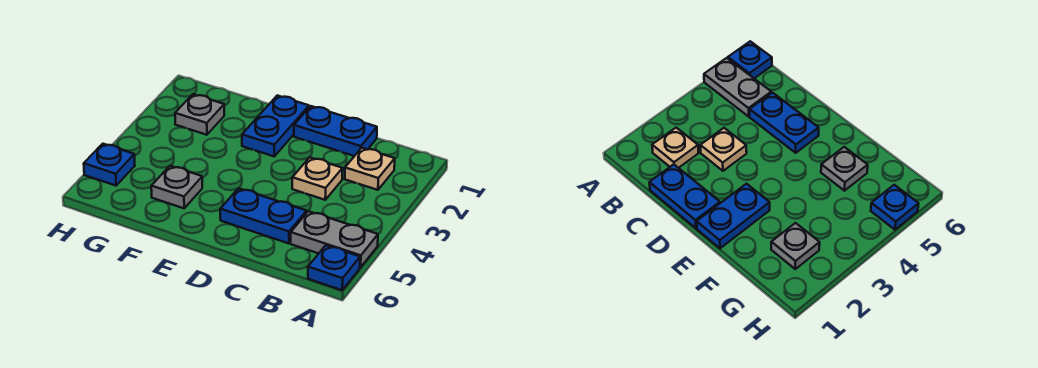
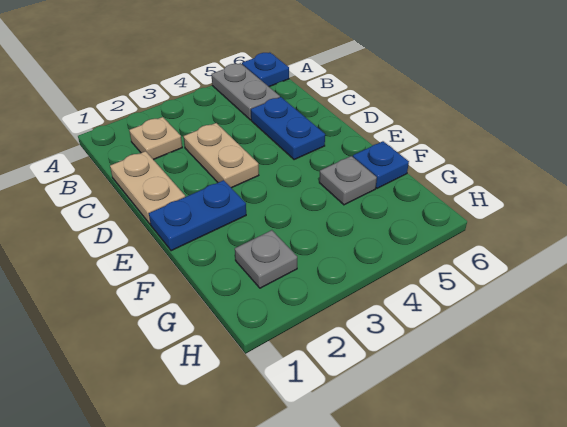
blue plate C1:D1 level 1 -> tan plate C1:D1 level 1
tan plate C3 level 1 -> tan plate C3:D3 level 1
blue plate H5 level 1 -> blue plate F6 level 1

